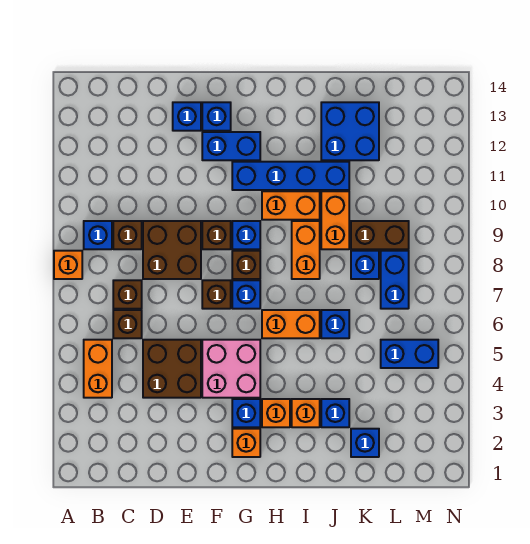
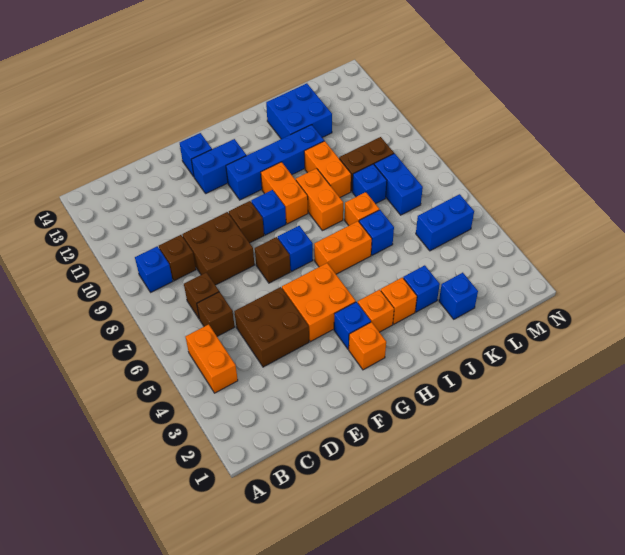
orange brick A8 level 1 -> orange brick J7 level 1
blue brick E13 level 1 -> none
pink brick F4:G5 level 1 -> orange brick F4:G5 level 1
brown brick G8 level 1 -> none
orange brick H10:I10 level 1 -> orange brick H9:H10 level 1

